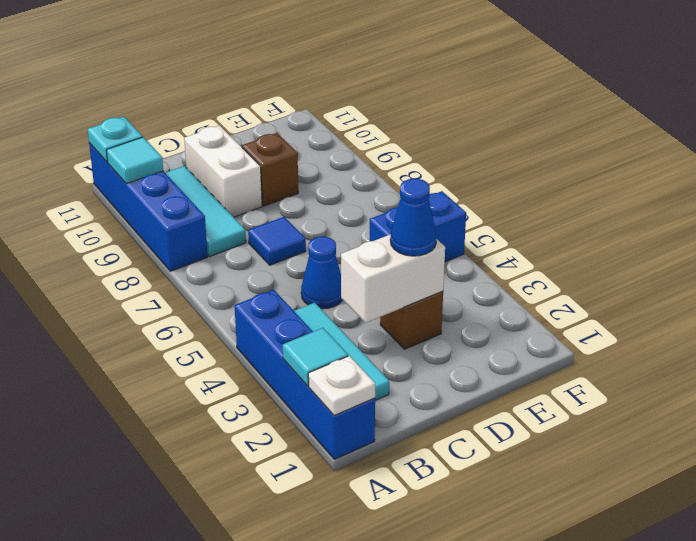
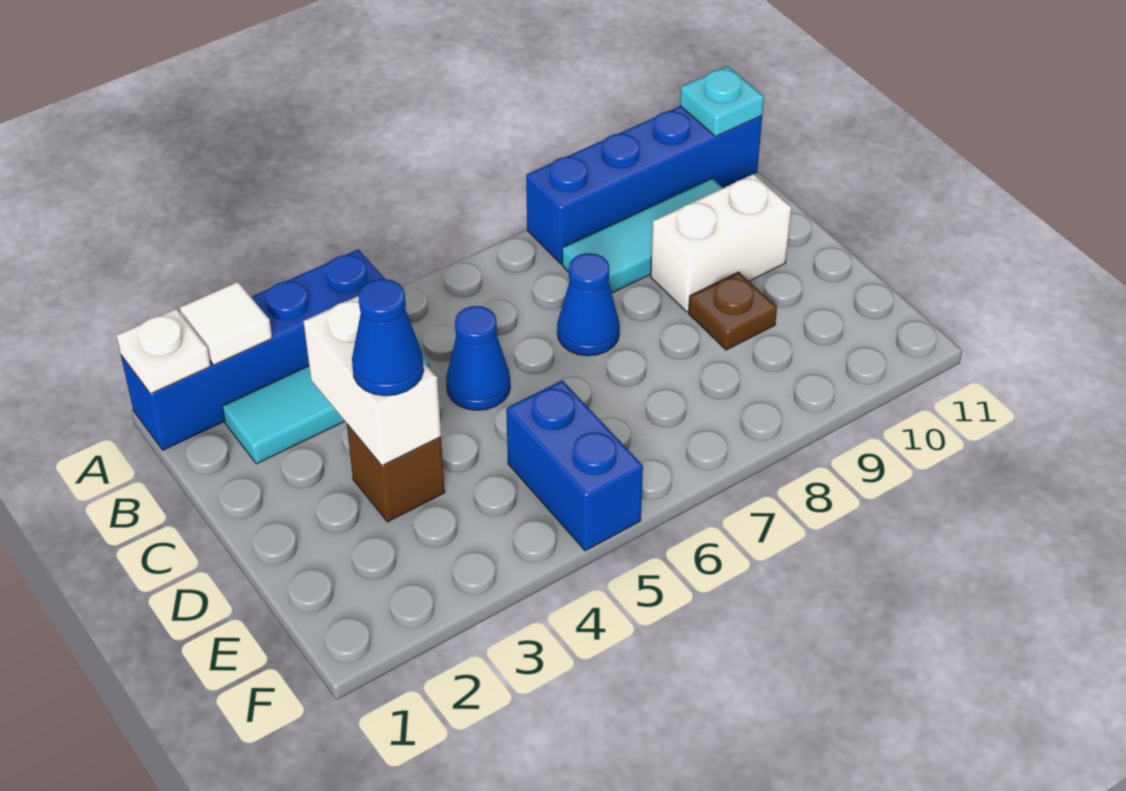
cyan tile A2 level 2 -> white tile A2 level 2
cyan tile A10 level 2 -> none
blue tile C7 level 1 -> blue cone C7 level 1
brown brick D9 level 1 -> brown plate D9 level 1

